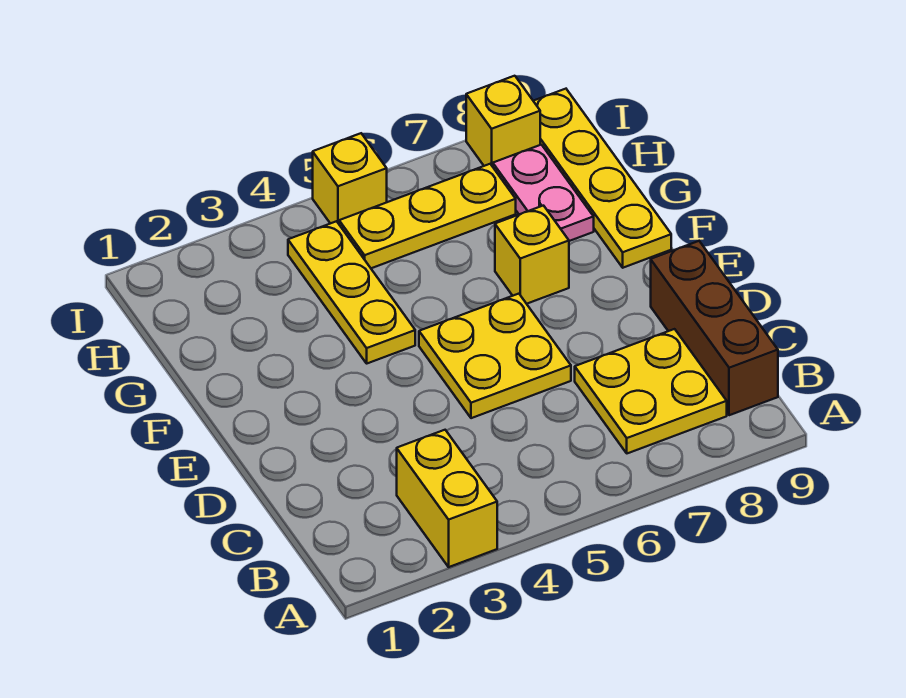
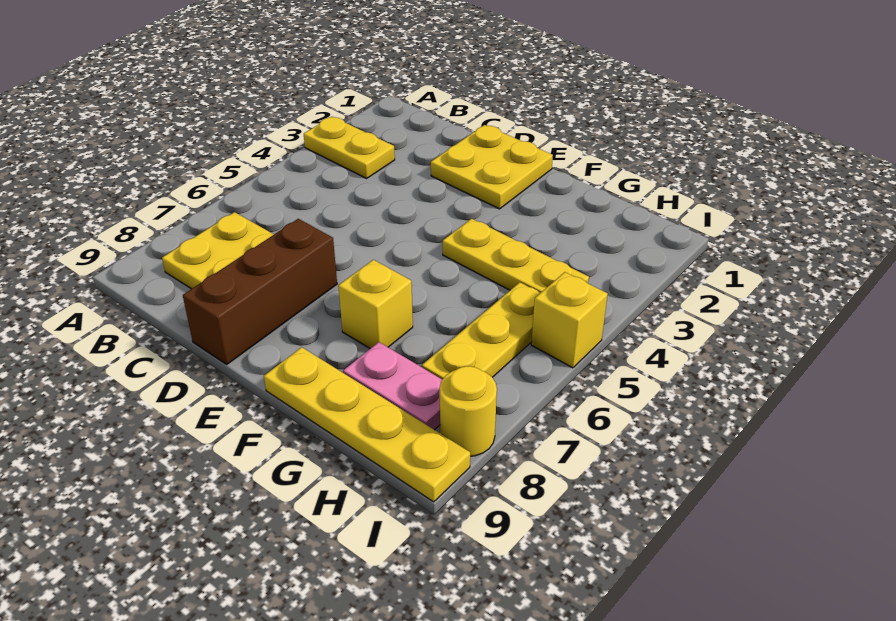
yellow brick A3:B3 level 1 -> yellow plate A3:B3 level 1
brown brick B9:D9 level 1 -> brown brick D7:D9 level 1
yellow plate D5:E6 level 1 -> yellow plate D1:E2 level 1
yellow brick I8 level 1 -> yellow round brick I8 level 1

